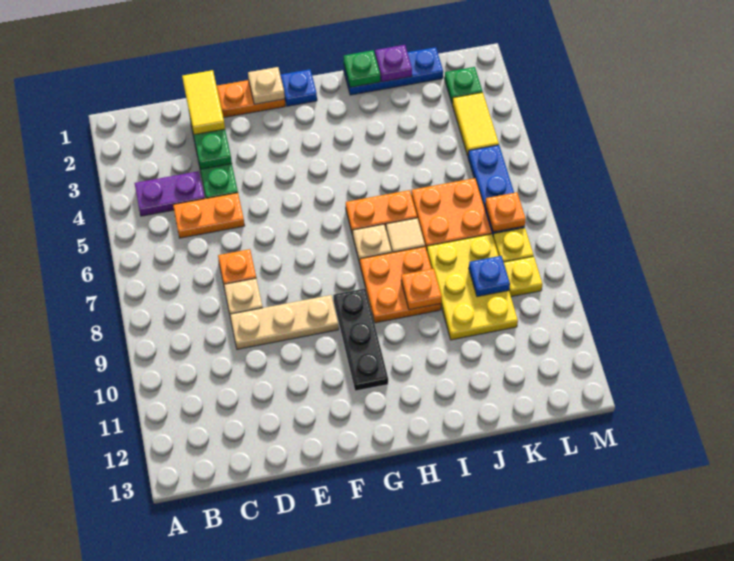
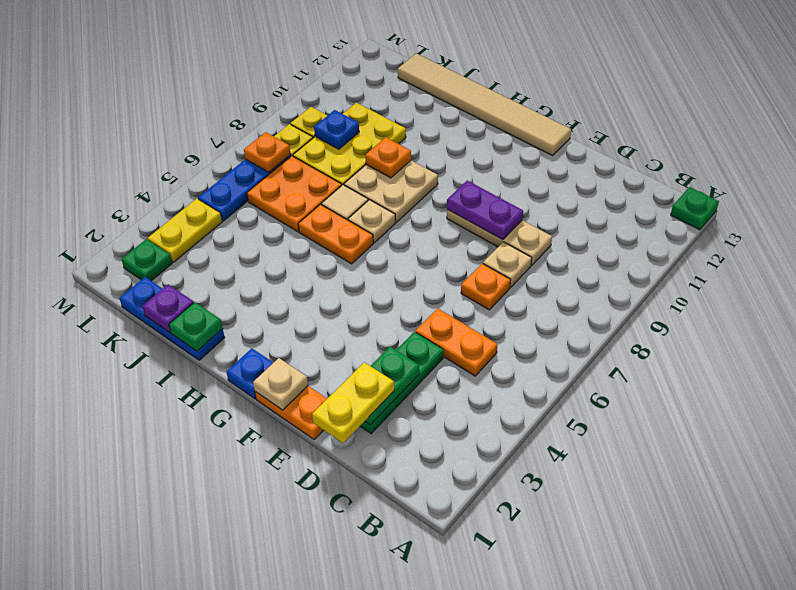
none -> green plate A13 level 1
purple plate B4:C4 level 1 -> purple plate E9:F9 level 2
yellow tile D1:D2 level 3 -> yellow plate D1:D2 level 3
none -> tan tile F13:K13 level 1
black plate G9:G11 level 1 -> none
orange plate H8:I9 level 1 -> tan plate H8:I9 level 1
yellow tile L3:L4 level 1 -> yellow plate L3:L4 level 1

